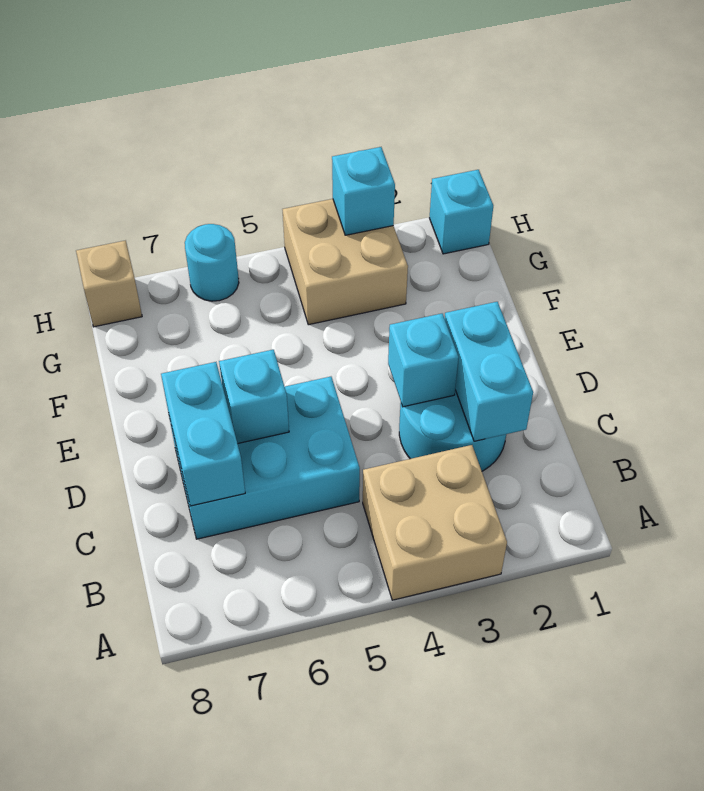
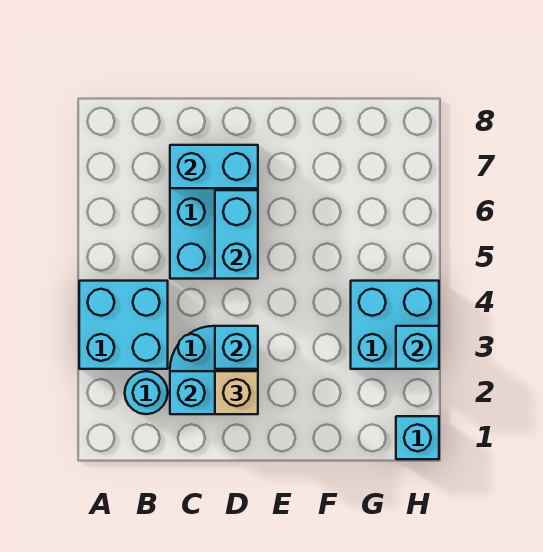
tan brick A3:B4 level 1 -> cyan brick A3:B4 level 1
cyan brick D6 level 2 -> cyan brick D5:D6 level 2
tan brick G3:H4 level 1 -> cyan brick G3:H4 level 1
cyan round brick H6 level 1 -> cyan round brick B2 level 1
tan brick H8 level 1 -> tan brick D2 level 3

